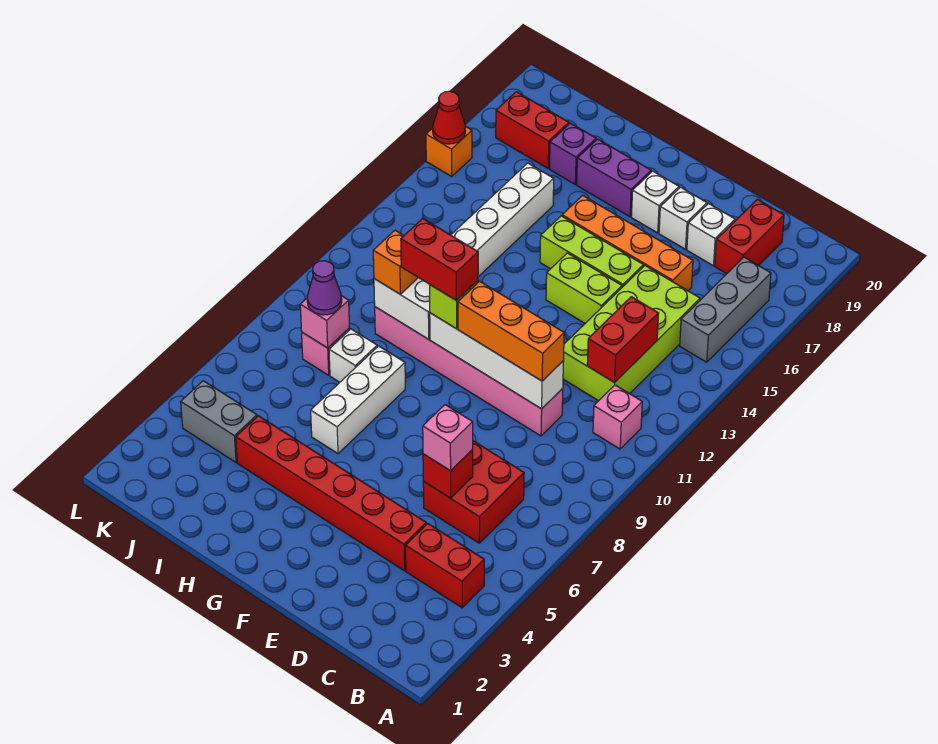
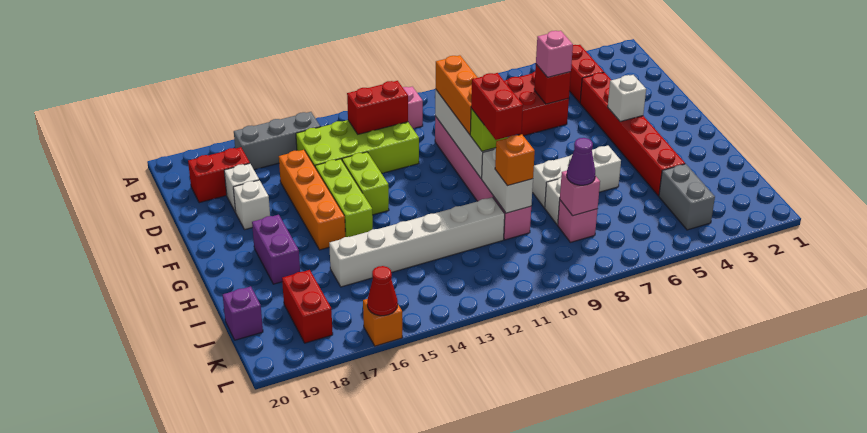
white brick F18 level 1 -> white brick F4 level 2
purple brick I18 level 1 -> purple brick J20 level 1

